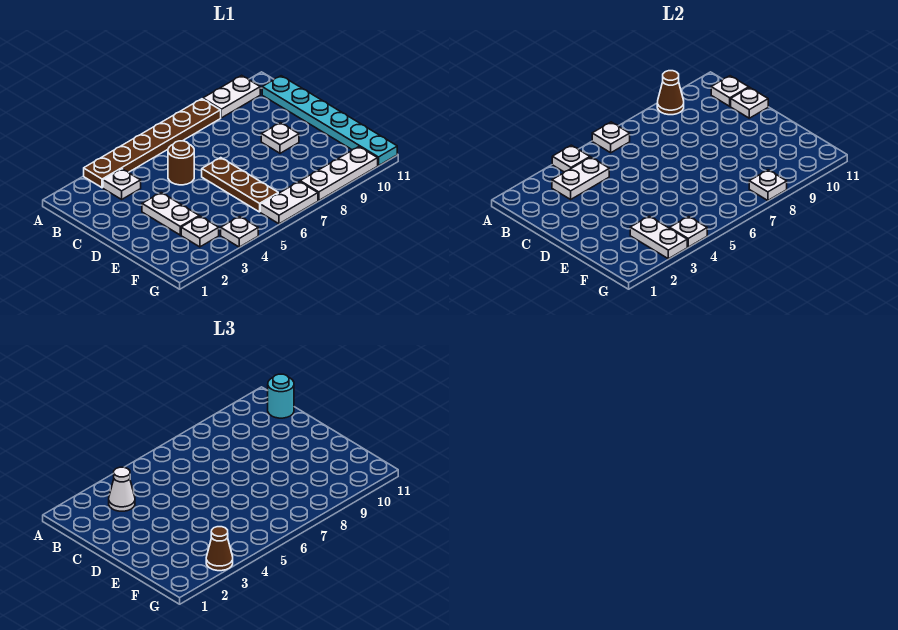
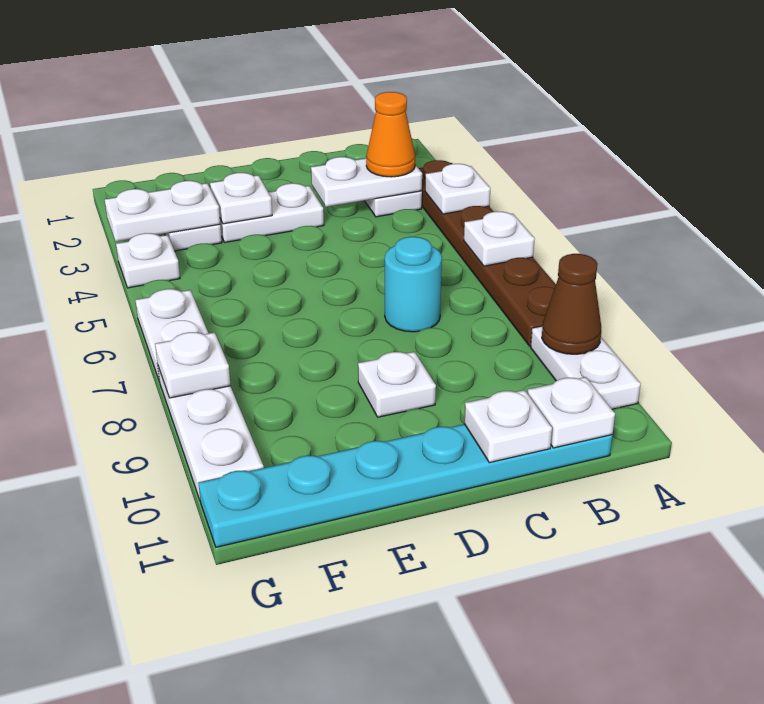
white plate B3:B4 level 2 -> white plate B3:C3 level 2
white cone B3 level 3 -> orange cone B3 level 3
cyan round brick B11 level 3 -> cyan round brick C7 level 1
brown round brick C5 level 1 -> none
brown plate D6:F6 level 1 -> none
brown cone G3 level 3 -> none
white plate G4 level 2 -> white plate E3 level 2

